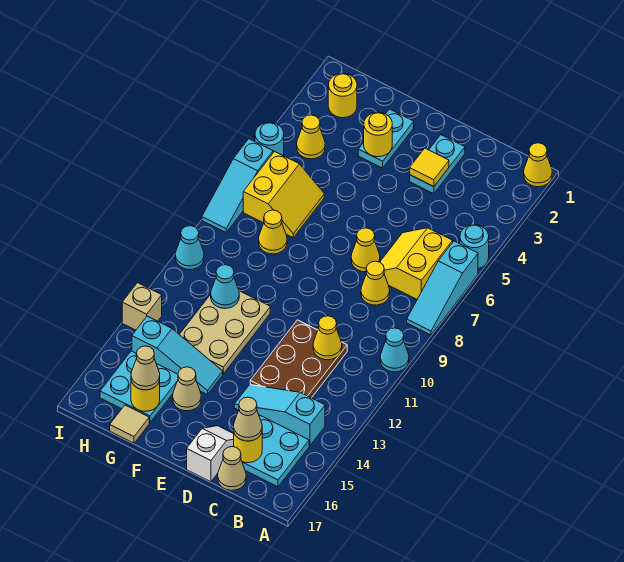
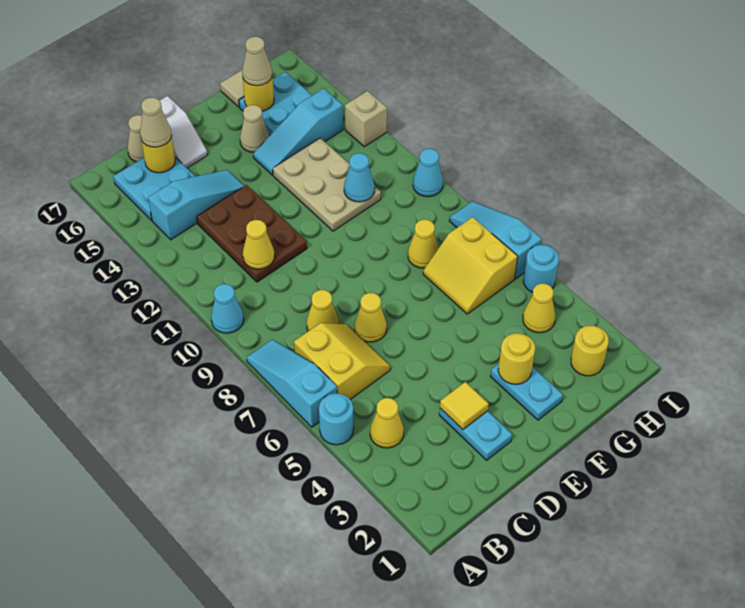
yellow cone A1 level 1 -> yellow cone B4 level 1

